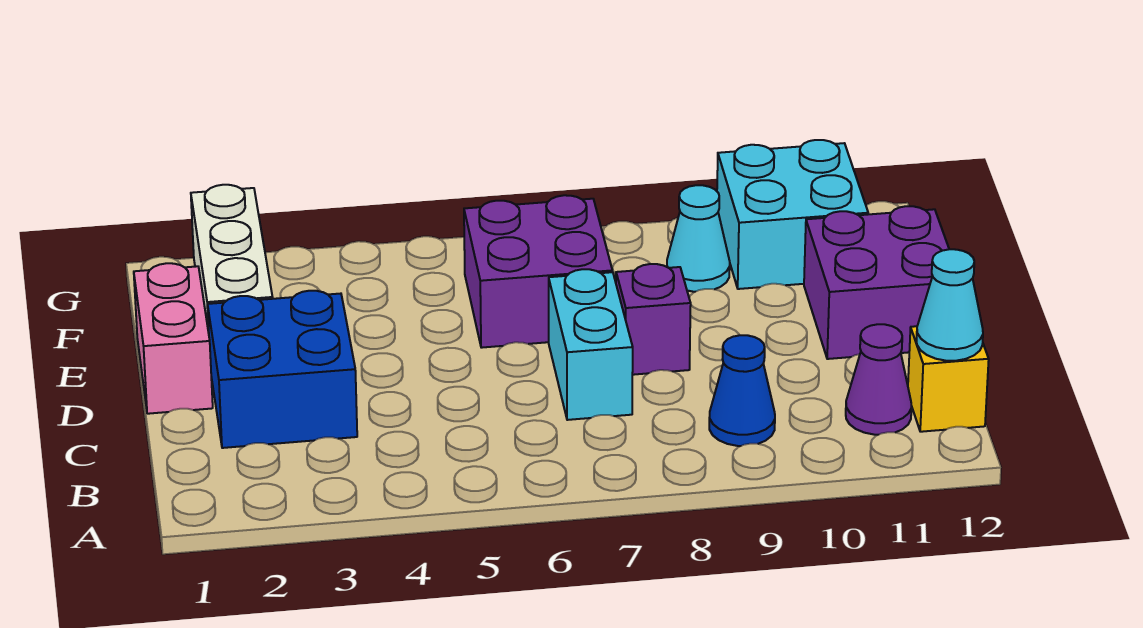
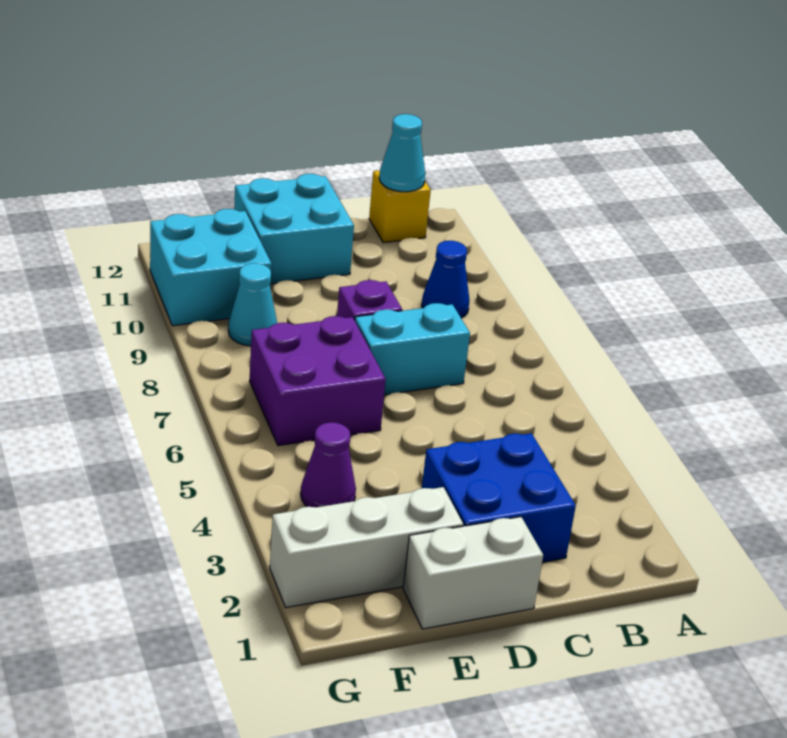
purple cone B11 level 1 -> purple cone F4 level 1
pink brick D1:E1 level 1 -> white brick D1:E1 level 1
purple brick D11:E12 level 1 -> cyan brick D11:E12 level 1

